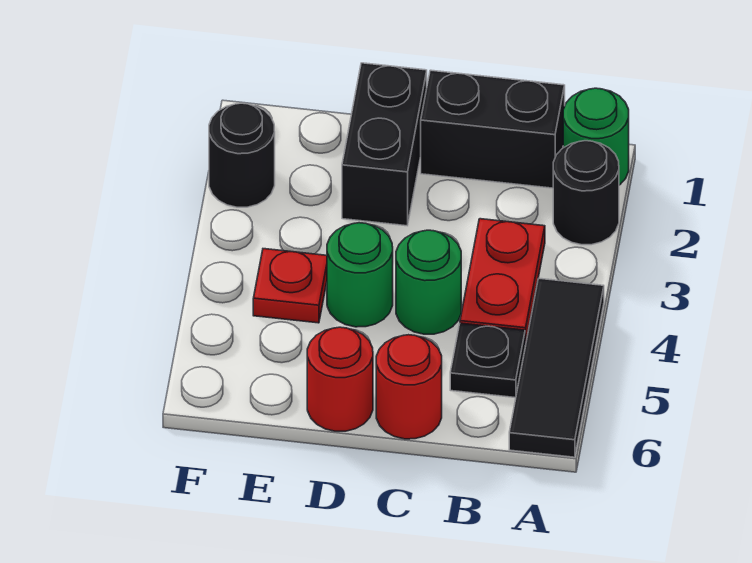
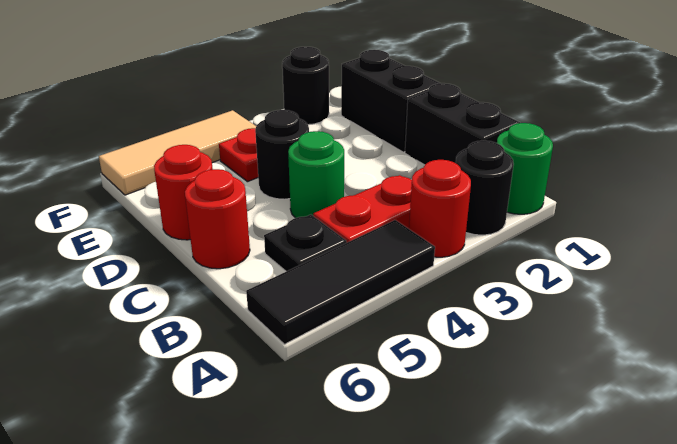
none -> red round brick A3 level 1
black brick D1:D2 level 1 -> black brick D1:E1 level 1
green round brick D4 level 1 -> black round brick D4 level 1
none -> tan tile F4:F6 level 1

